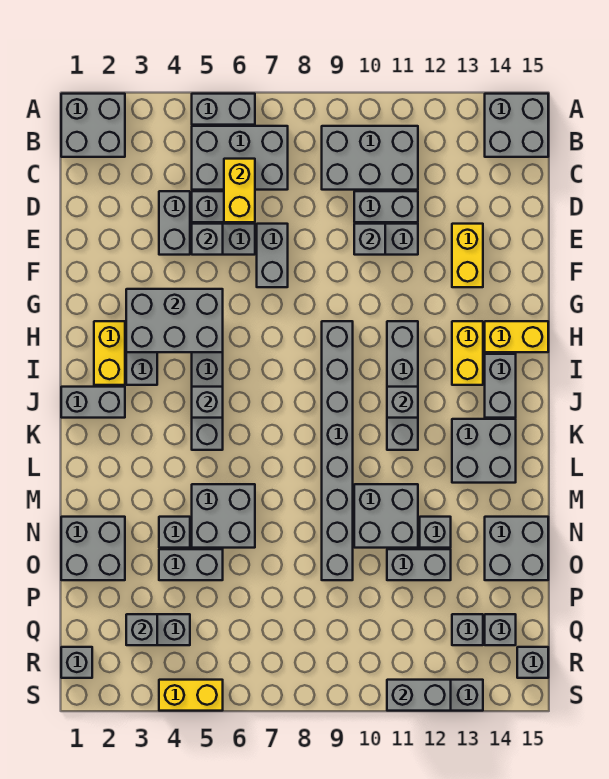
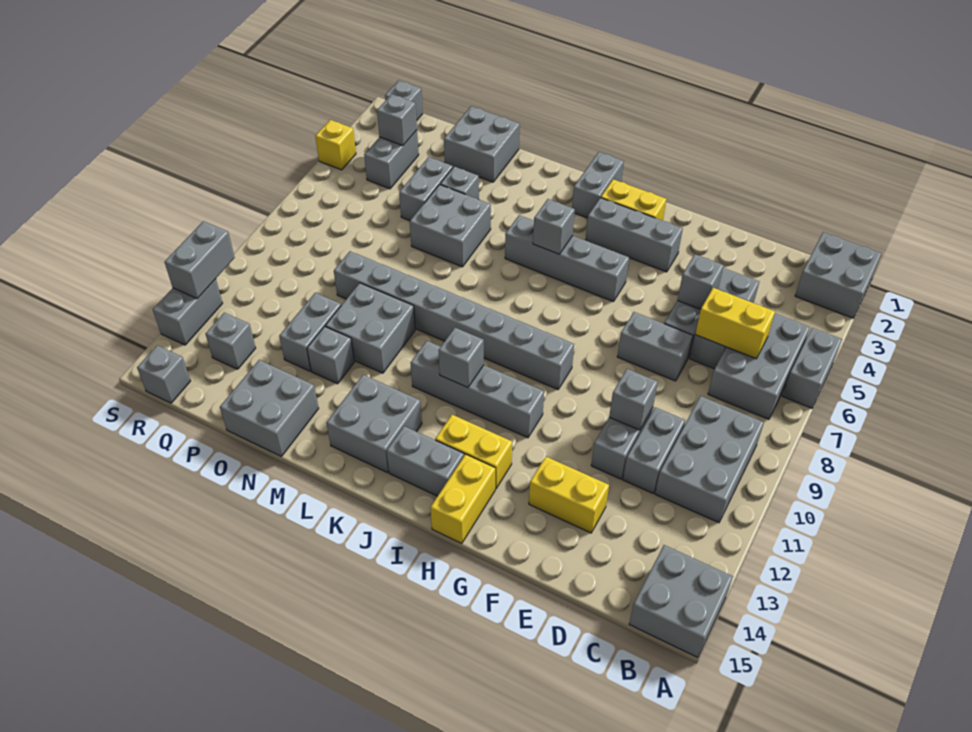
grey brick G3:H5 level 2 -> none
grey brick Q14 level 1 -> none
yellow brick S4:S5 level 1 -> yellow brick S4 level 1

